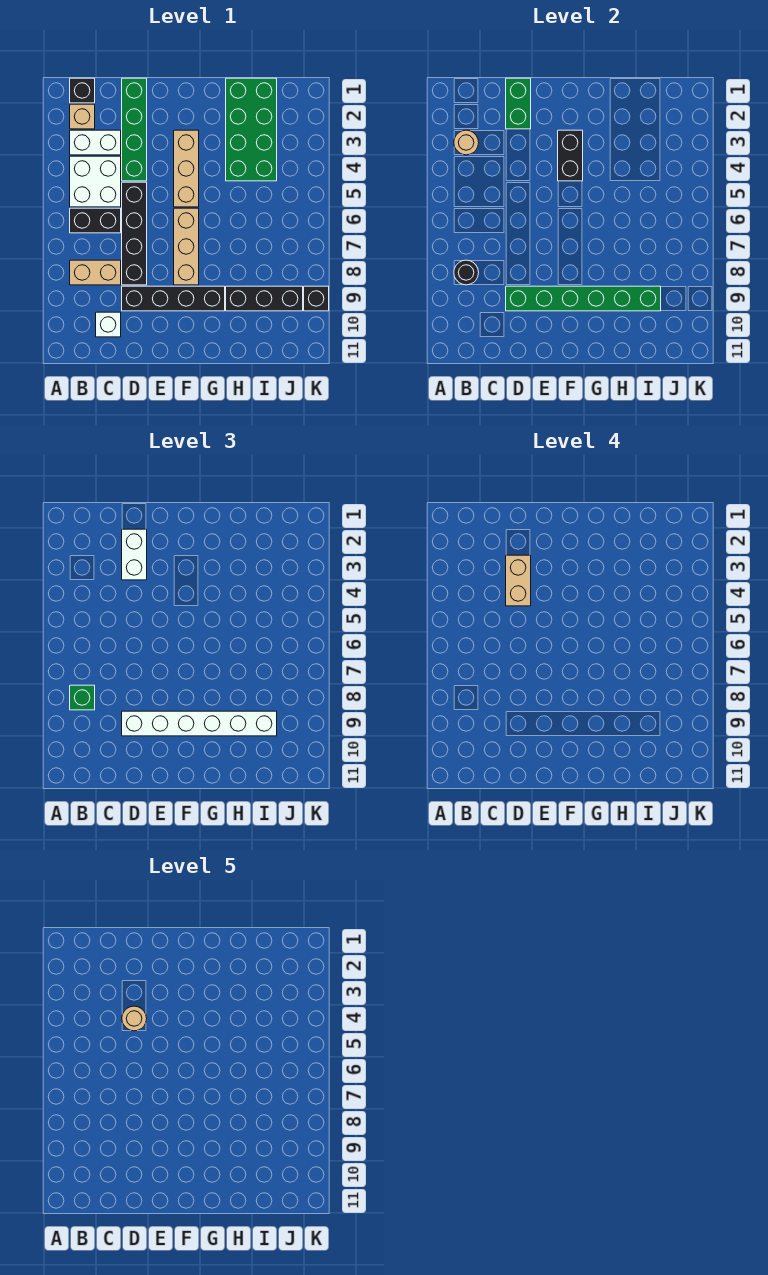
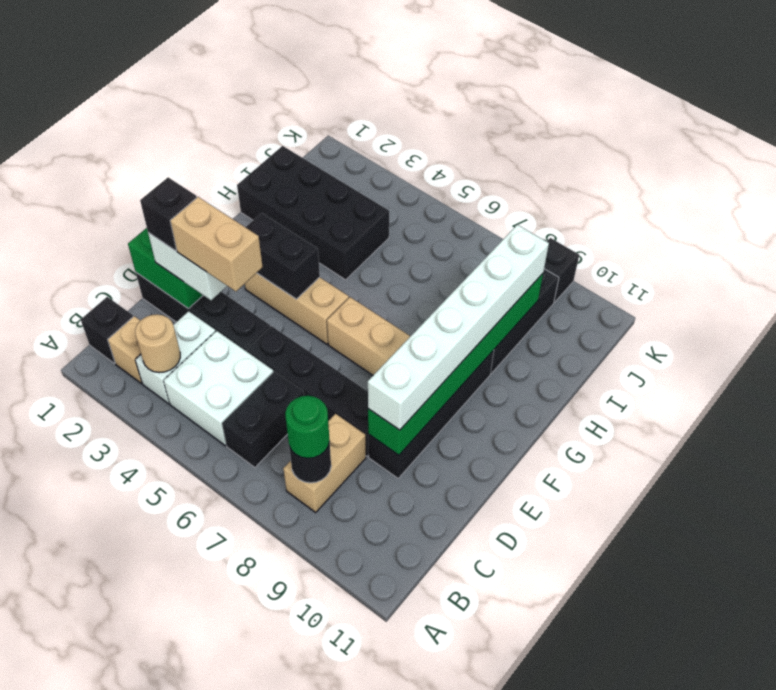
green brick B8 level 3 -> green round brick B8 level 3
white brick C10 level 1 -> none
green brick D1:D4 level 1 -> black brick D1:D4 level 1
none -> black brick D2 level 4
tan round brick D4 level 5 -> none
green brick H1:I4 level 1 -> black brick H1:I4 level 1

